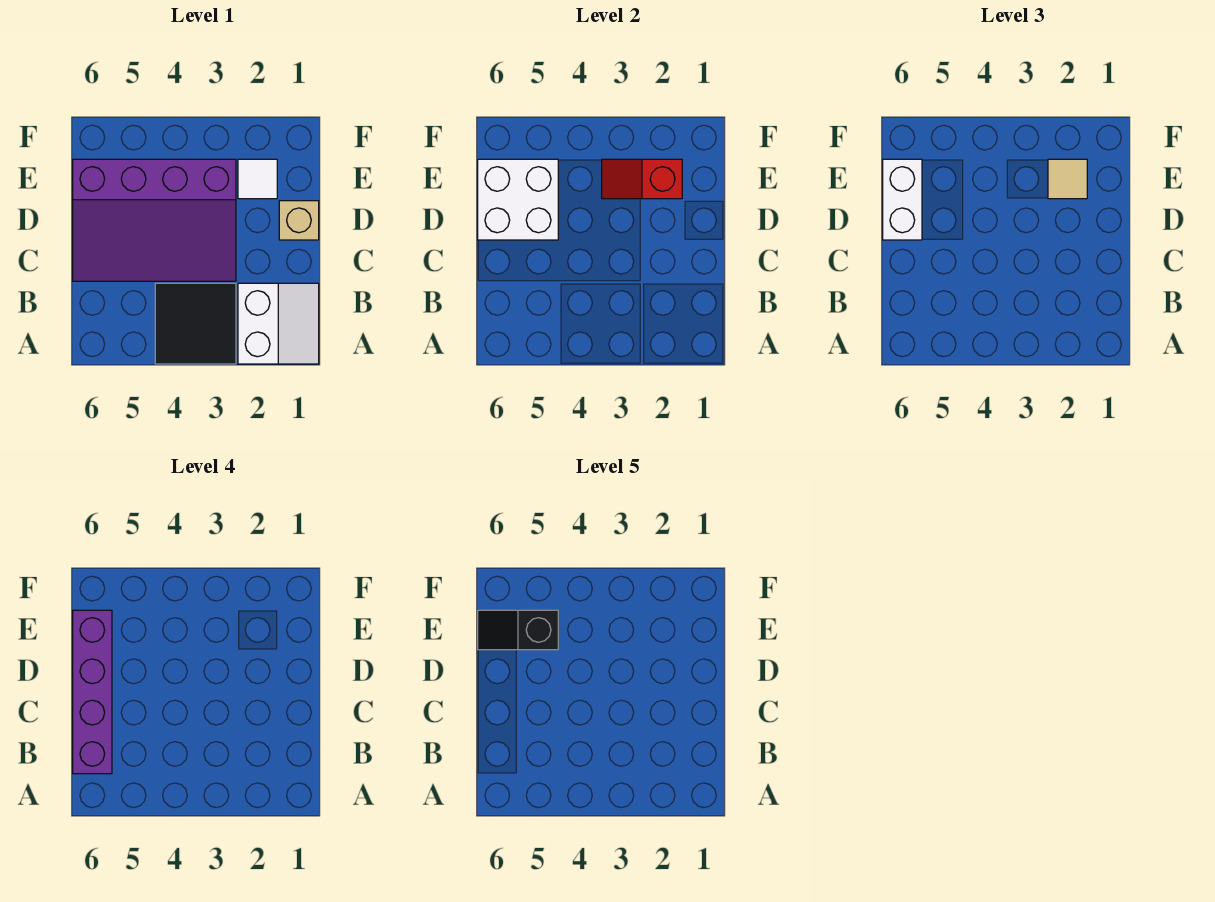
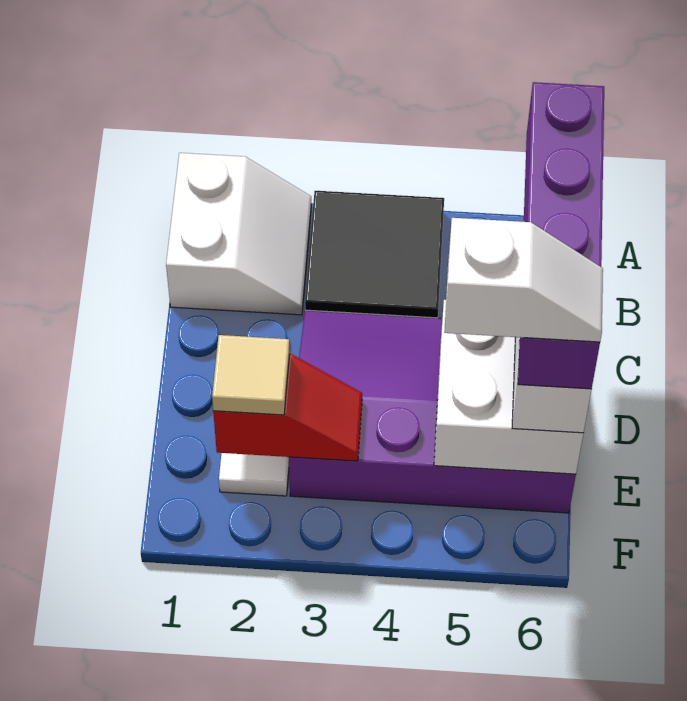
white slope A1:B2 level 1 top 2 -> white slope A1:B2 level 1 top 1
tan brick D1 level 1 -> none
black slope E5:E6 level 5 top 5 -> white slope E5:E6 level 5 top 5

